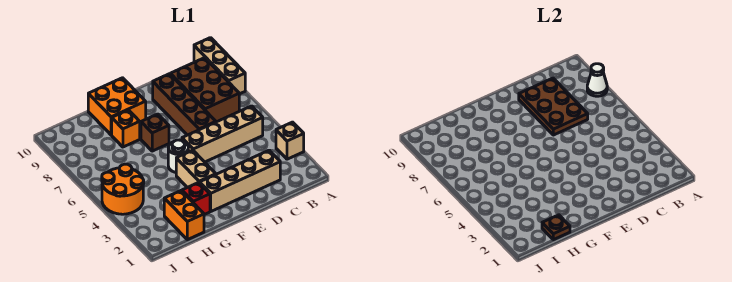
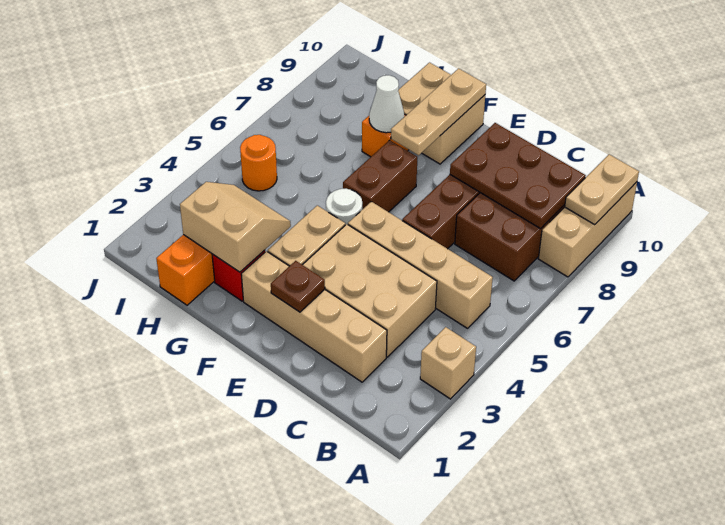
white cone A8 level 2 -> white cone G8 level 2
none -> tan plate A9:A10 level 2
none -> tan brick C3:E4 level 1
brown plate C7:D9 level 2 -> brown plate B8:D9 level 2
brown brick F7 level 1 -> brown brick F6:F7 level 1
none -> tan plate F8:F10 level 2
orange brick F9:G10 level 1 -> tan brick F9:G10 level 1
none -> tan slope G2:H3 level 2 top 2
brown plate H1 level 2 -> brown plate E2 level 2
orange round brick I4:J5 level 1 -> orange round brick I5 level 1

